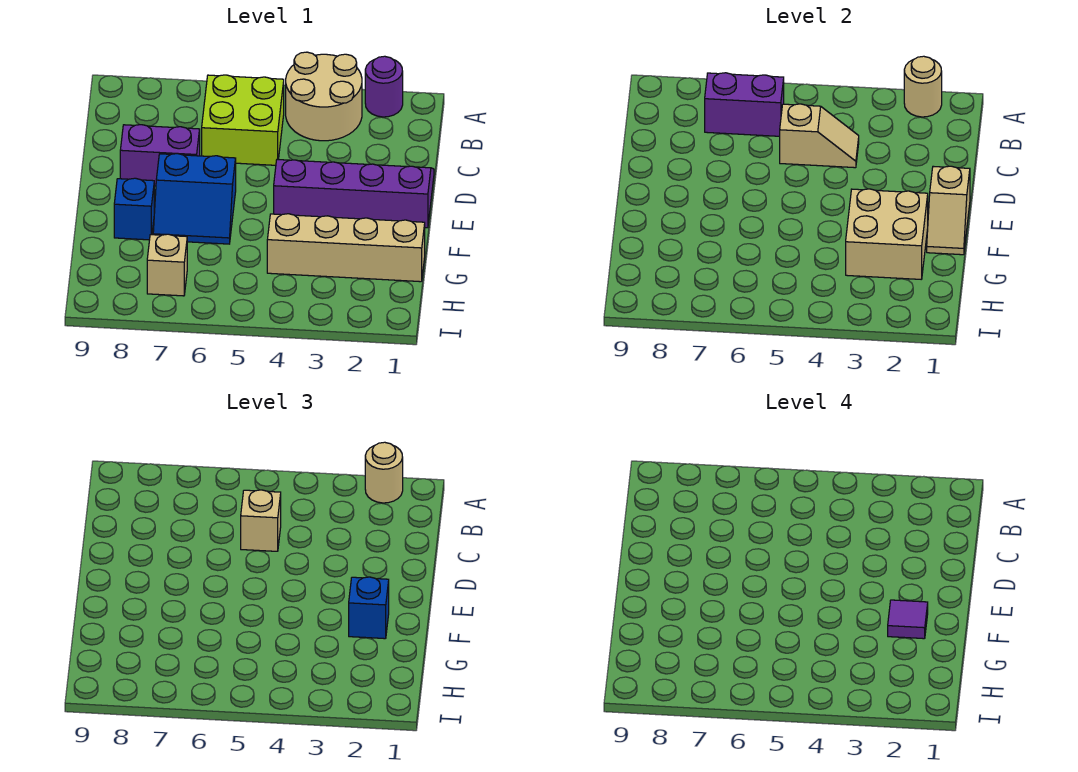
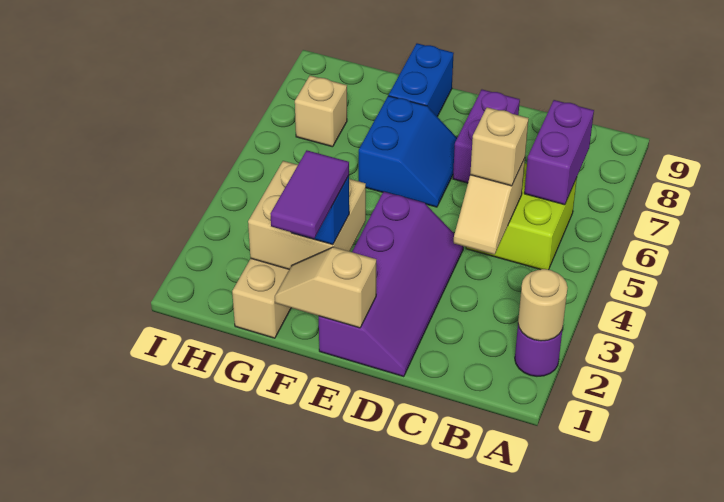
tan round brick A2 level 3 -> none
tan round brick A3:B4 level 1 -> none
blue slope E6:F7 level 1 top E -> blue slope E6:F7 level 1 top F
purple tile F2 level 4 -> purple tile F1:F2 level 4
blue brick F8 level 1 -> blue brick F8:F9 level 1

